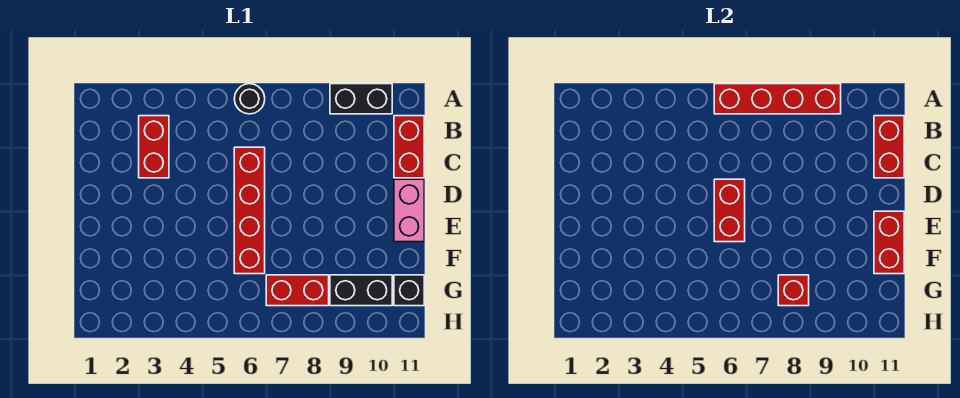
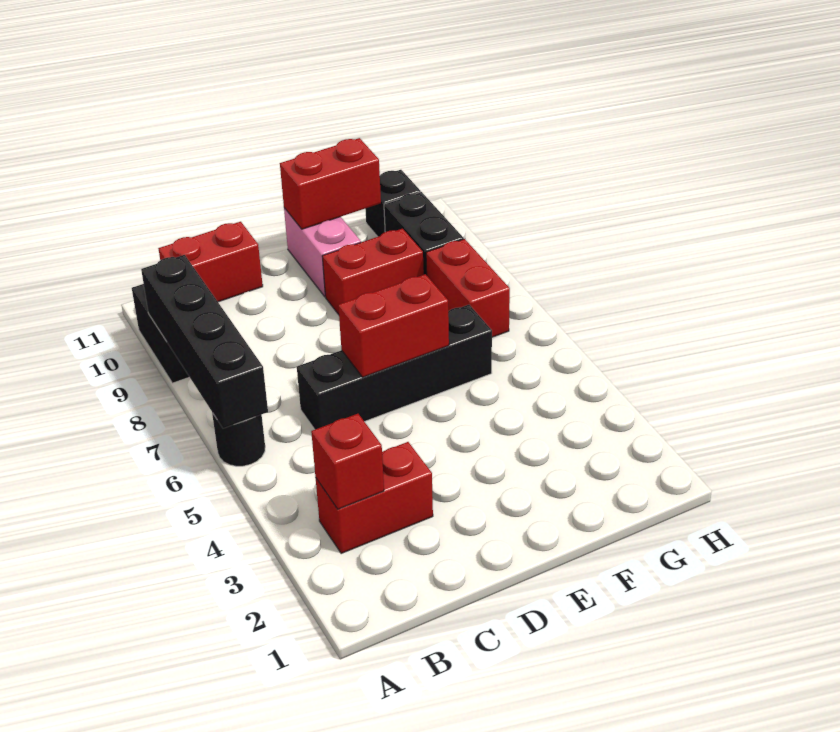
red brick A6:A9 level 2 -> black brick A6:A9 level 2
red brick B11:C11 level 2 -> red brick E9:F9 level 1
red brick C6:F6 level 1 -> black brick C6:F6 level 1
pink brick D11:E11 level 1 -> pink brick E10:E11 level 1
red brick G8 level 2 -> red brick B3 level 2

